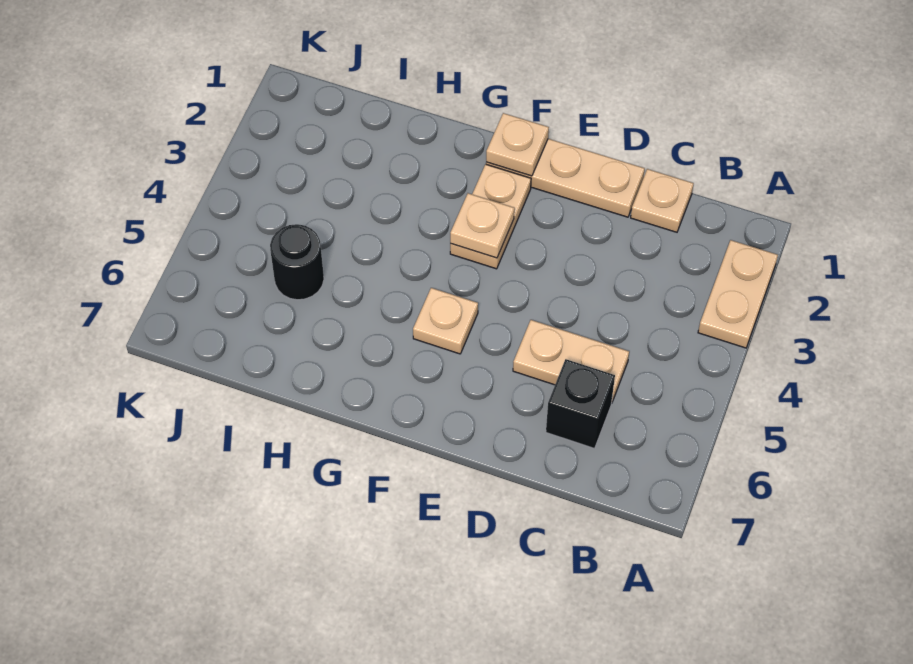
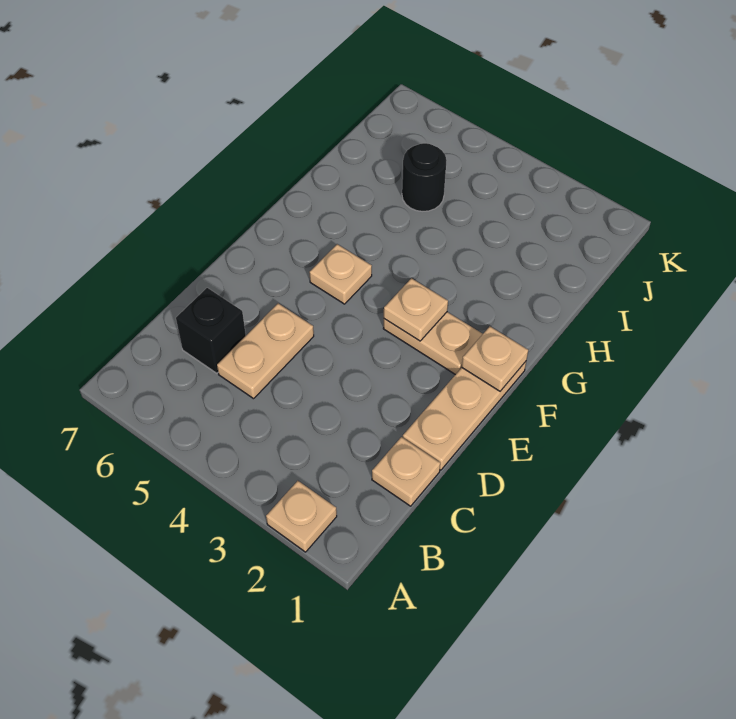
tan plate A2:A3 level 1 -> tan plate A2 level 1

